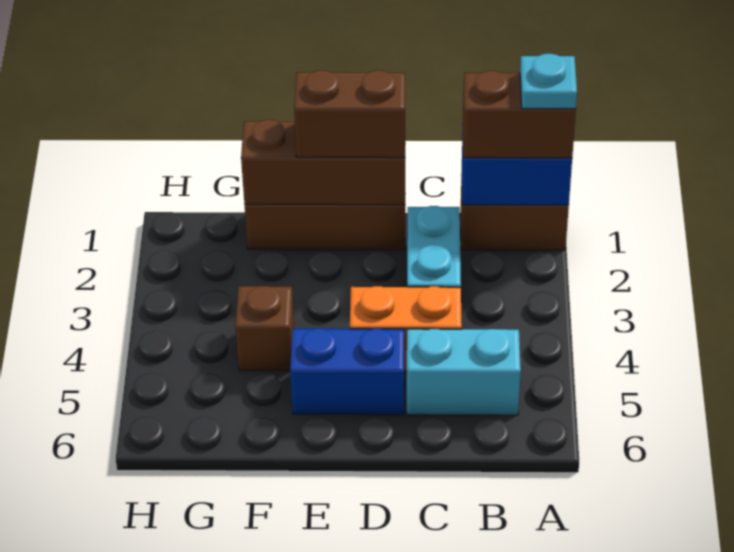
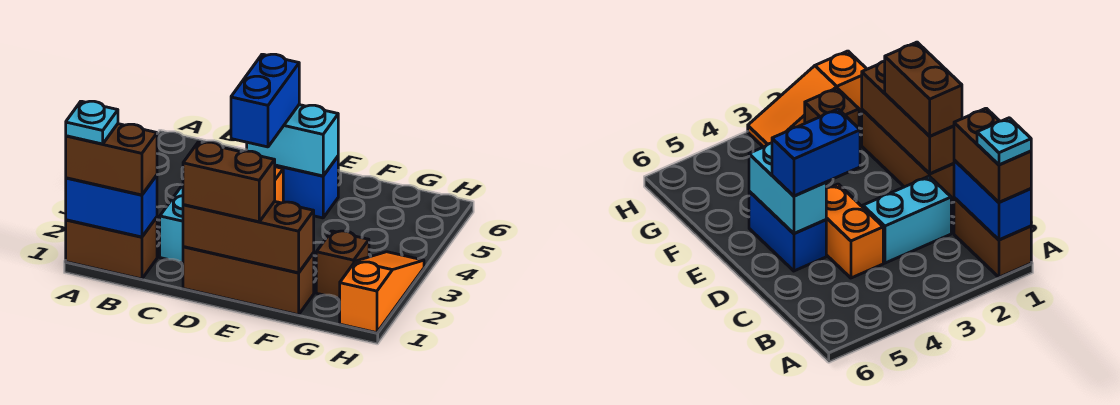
cyan brick B5:C5 level 1 -> cyan brick D5:E5 level 2
none -> blue brick D4:D5 level 3
brown brick F4 level 1 -> brown brick G2 level 1
none -> orange slope H1:H3 level 1 top 1

